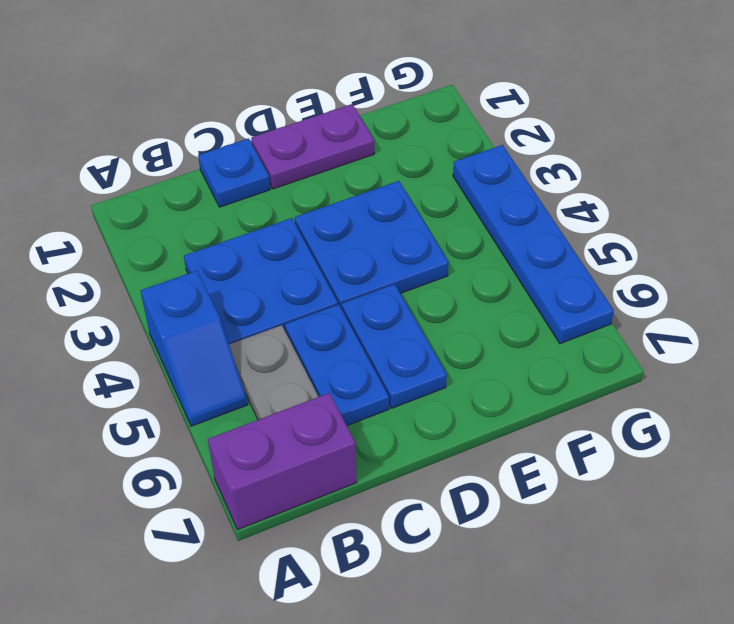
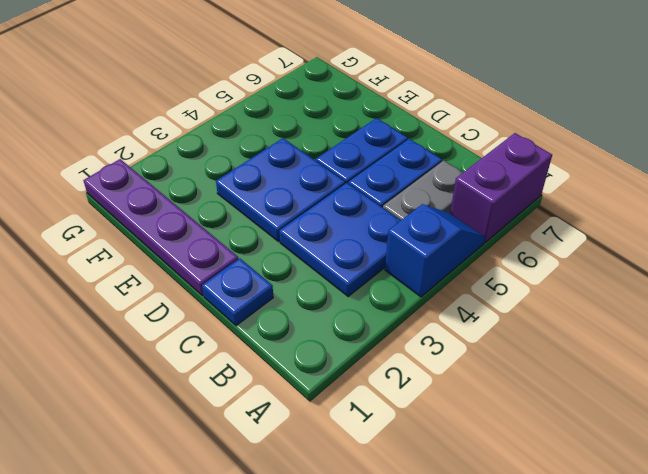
purple brick A7:B7 level 1 -> purple brick A6:A7 level 1
purple plate D1:E1 level 1 -> purple plate D1:G1 level 1
blue plate G3:G6 level 1 -> none

